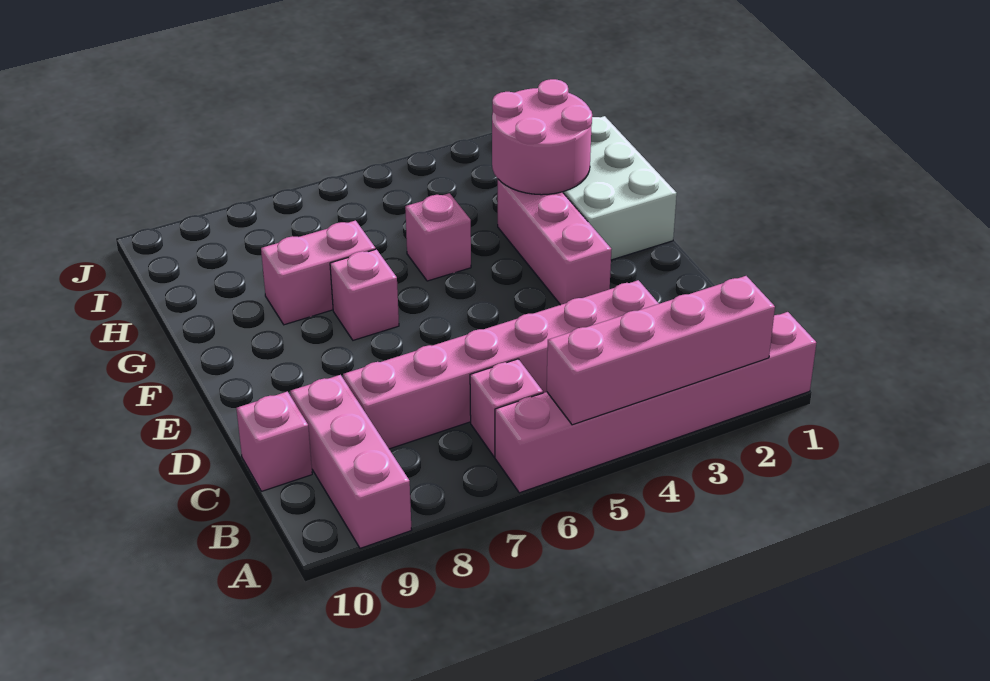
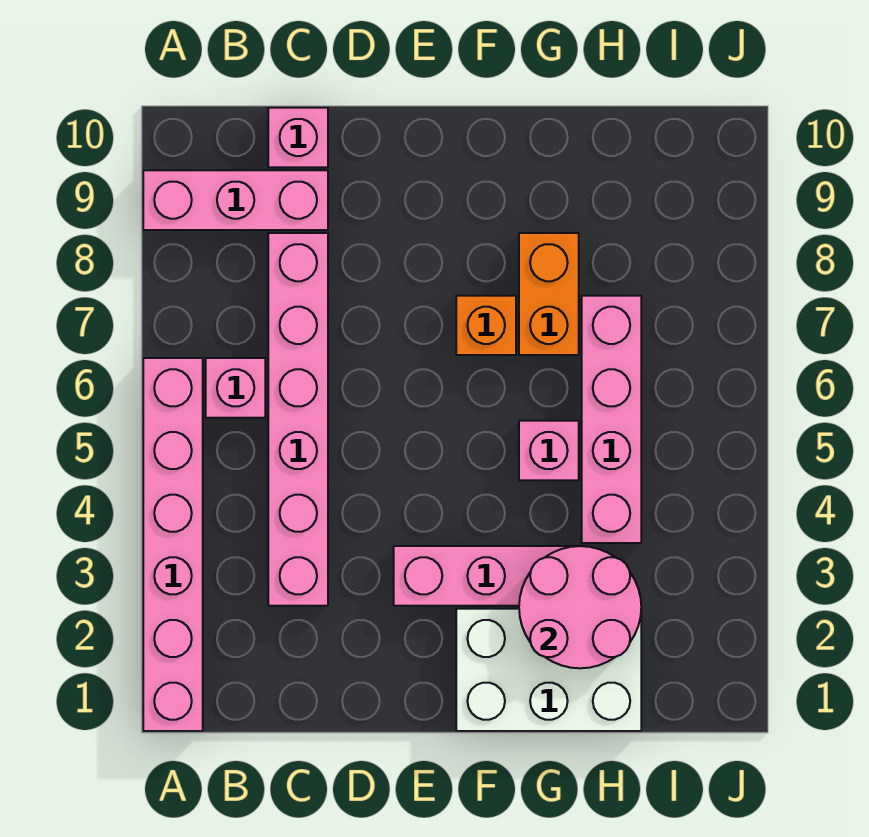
pink brick A2:A5 level 2 -> pink brick H4:H7 level 1
pink brick F7 level 1 -> orange brick F7 level 1
pink brick G7:G8 level 1 -> orange brick G7:G8 level 1

